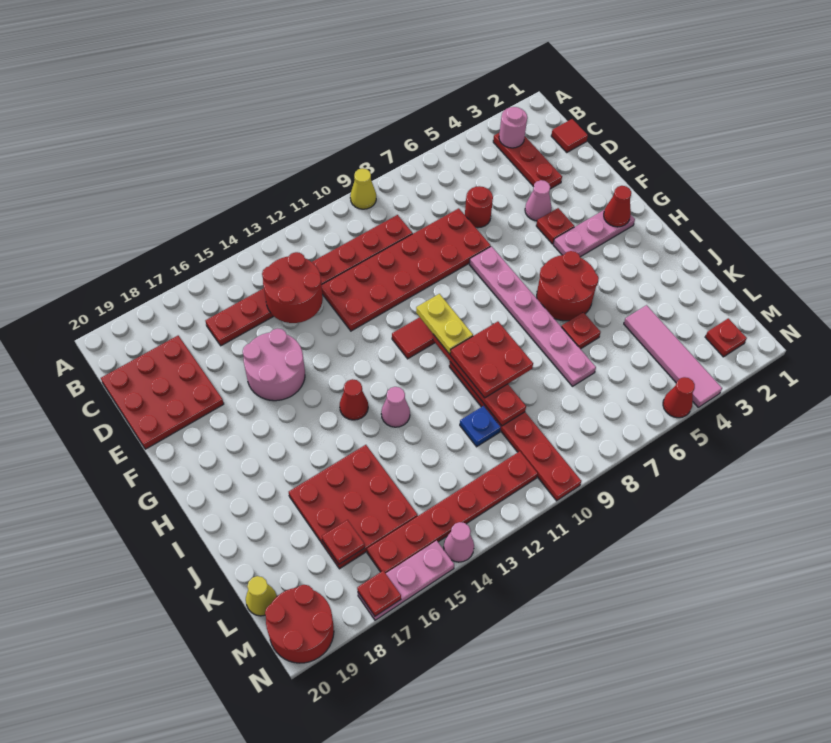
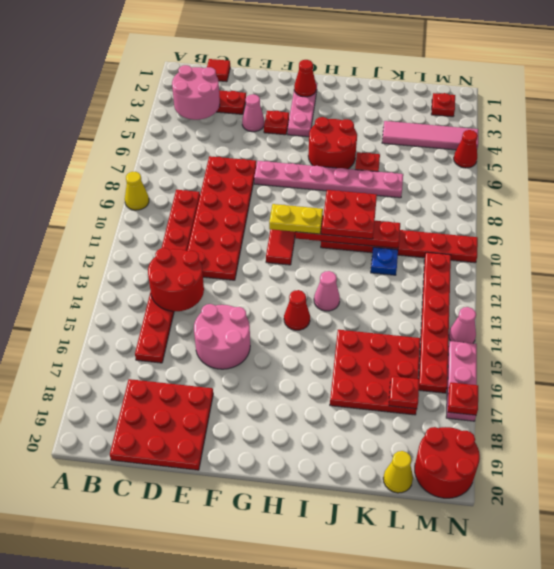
pink round brick B3 level 2 -> pink round brick B3:C4 level 2
red round brick D6 level 1 -> none

